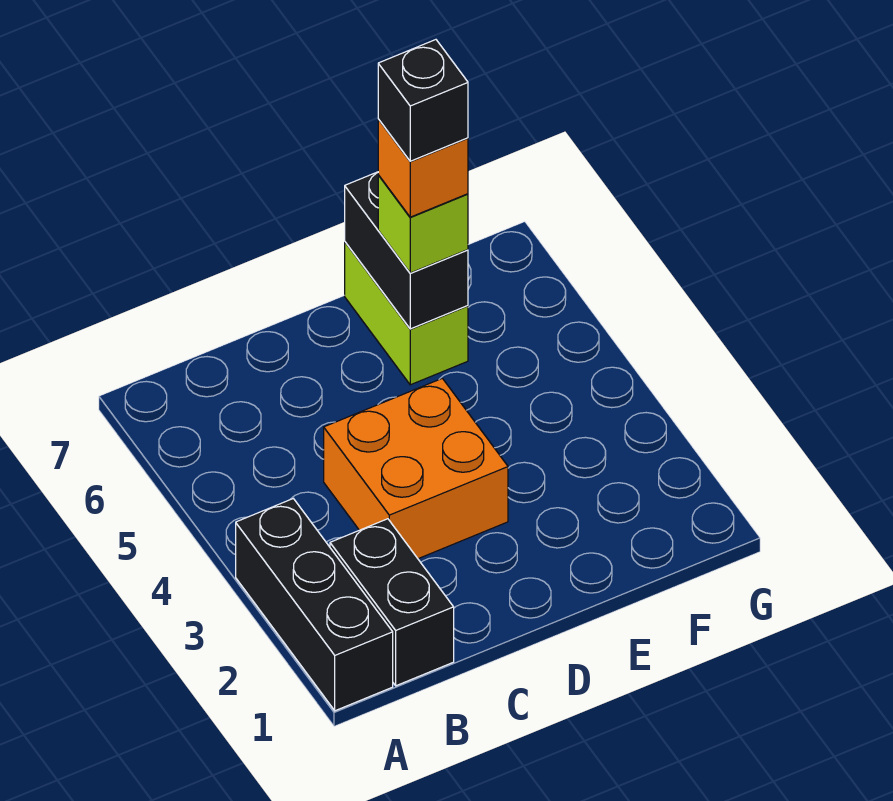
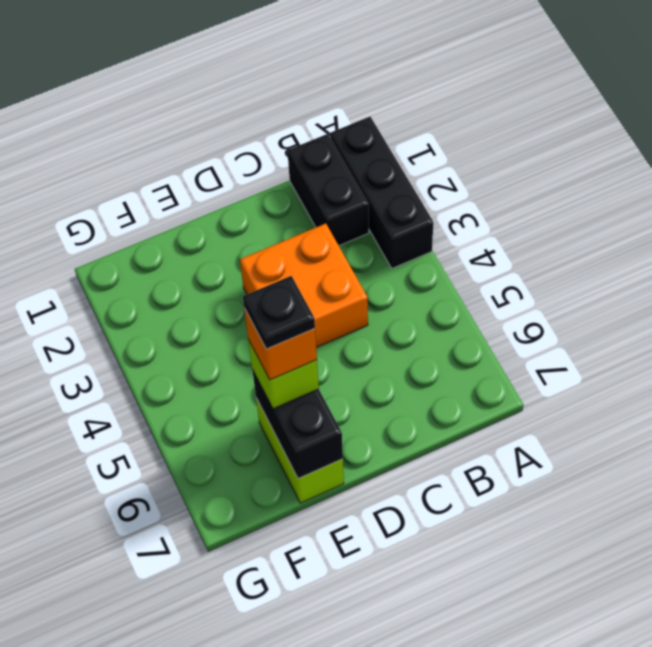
black brick E6 level 5 -> black plate E6 level 5

